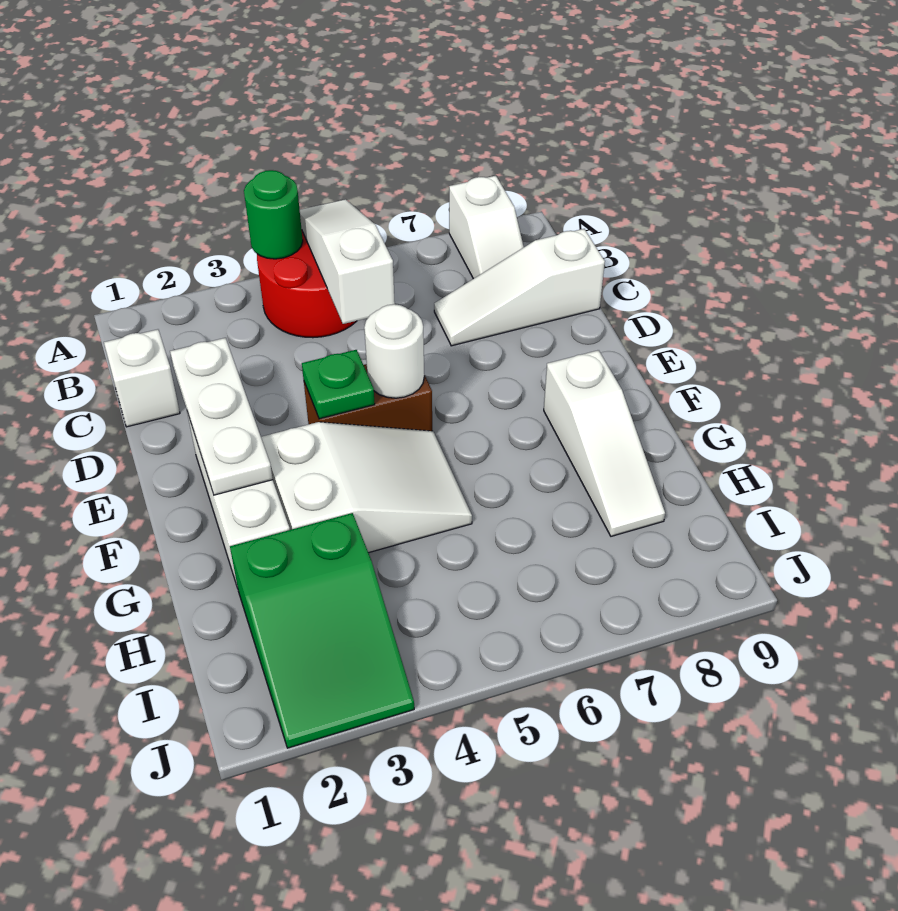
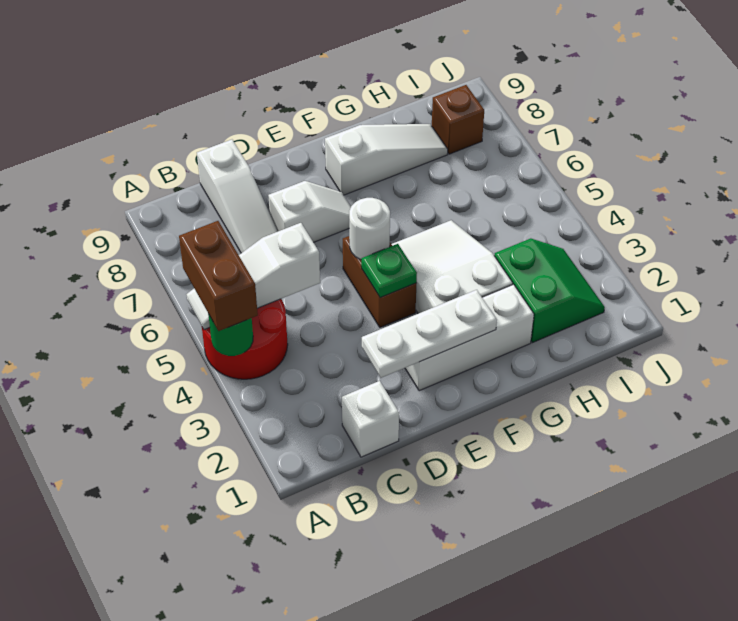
none -> brown brick A4:A5 level 3
white slope A8:B8 level 1 top A -> white slope D7:E7 level 1 top D
green slope H2:J3 level 1 top H -> green slope H2:I3 level 1 top H
none -> brown brick I8 level 1

